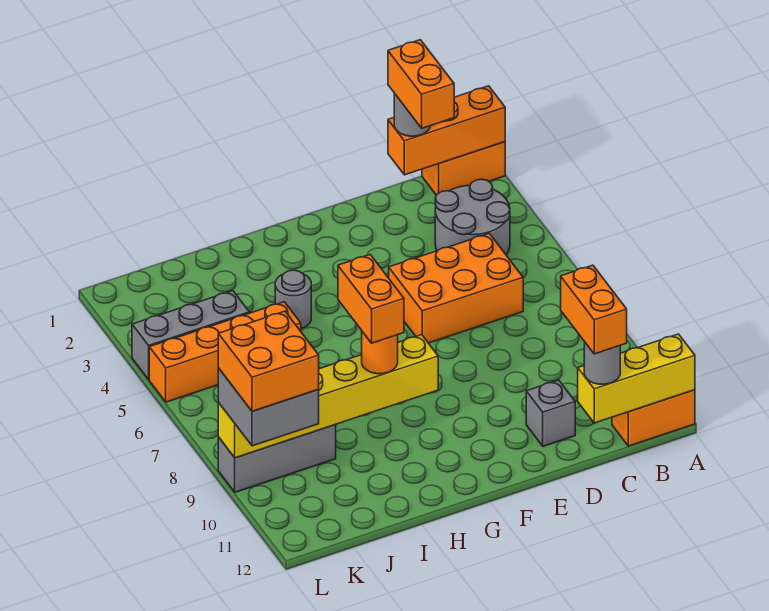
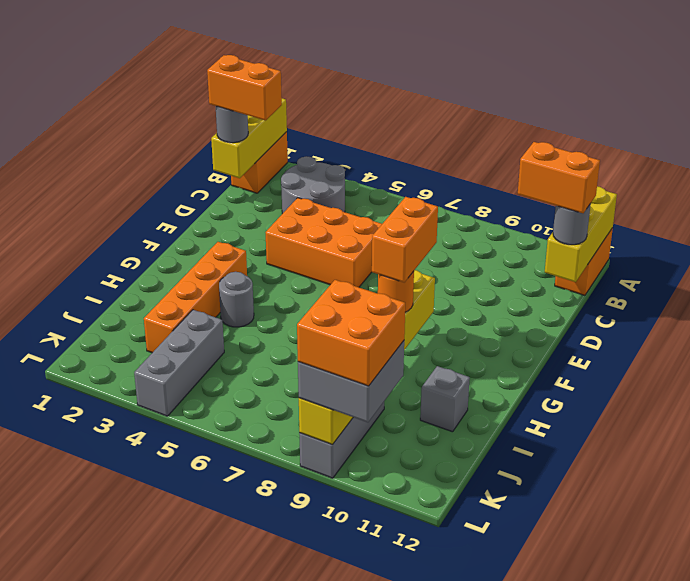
orange brick A1:C1 level 2 -> yellow brick A1:C1 level 2
orange brick C5:E6 level 1 -> orange brick D4:E6 level 1
grey brick D11 level 1 -> grey brick I11 level 1
orange brick H8:H9 level 4 -> orange brick G9:H9 level 4
orange brick I5:L5 level 1 -> orange brick G3:J3 level 1

